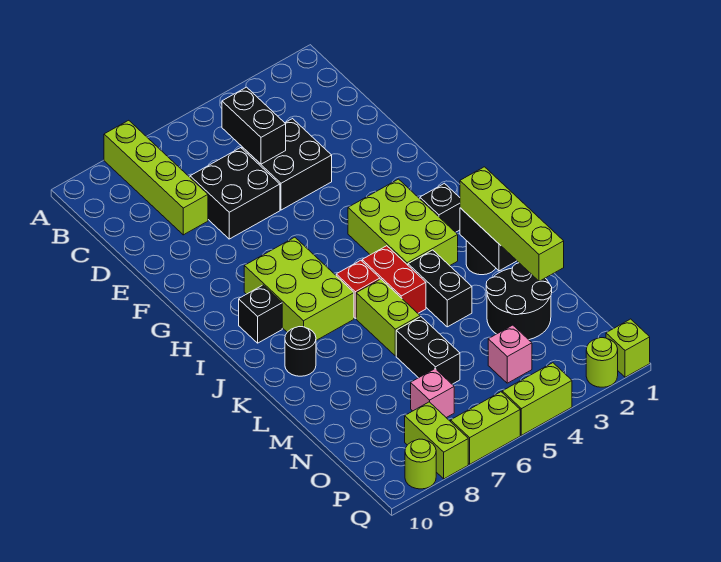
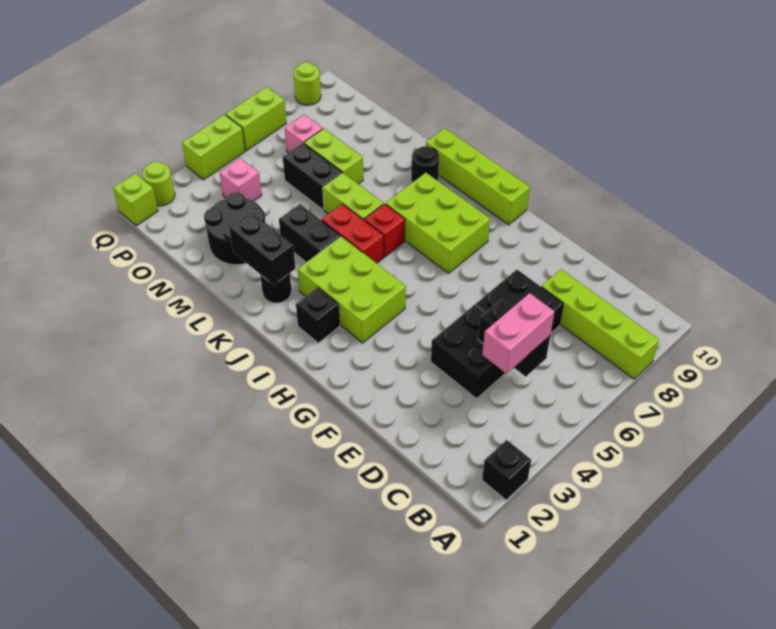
none -> pink brick C4:C5 level 3
black brick I9 level 1 -> black brick A2 level 1
lime brick K2:N2 level 3 -> lime brick H10:K10 level 1
lime brick P8:Q8 level 1 -> lime brick M7:N7 level 1

